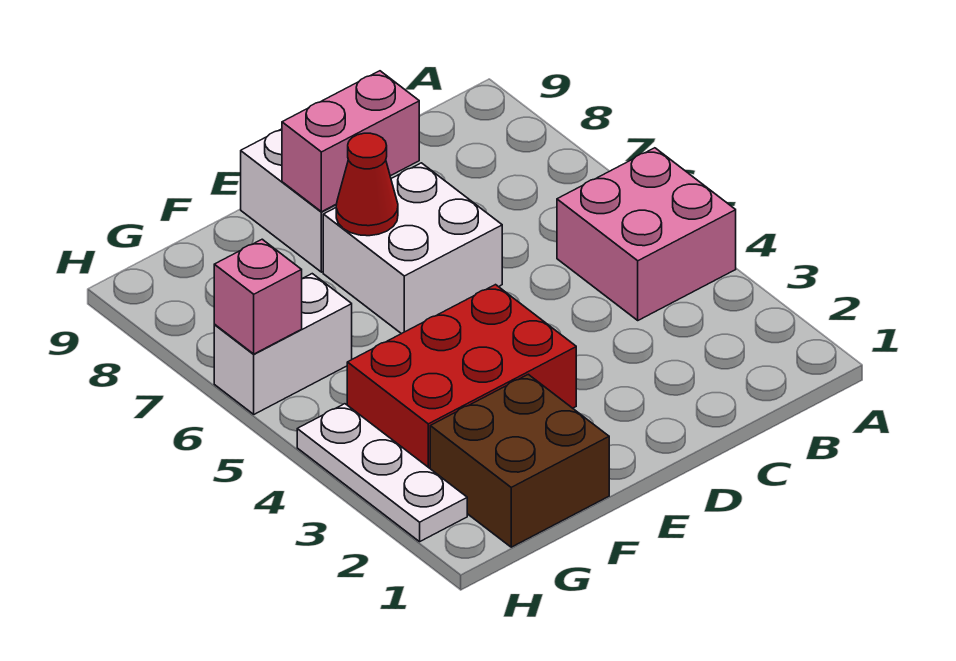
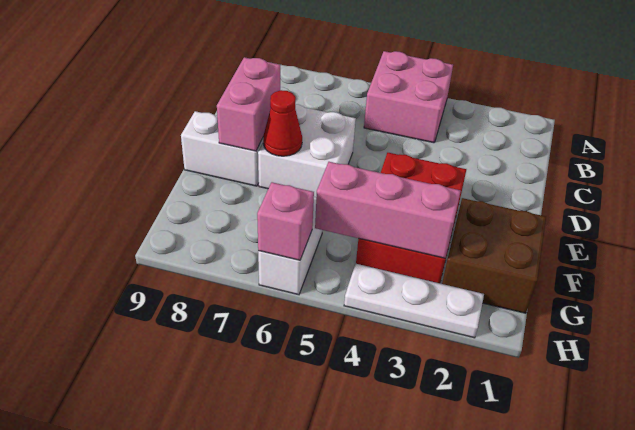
none -> pink brick G3:G5 level 2

